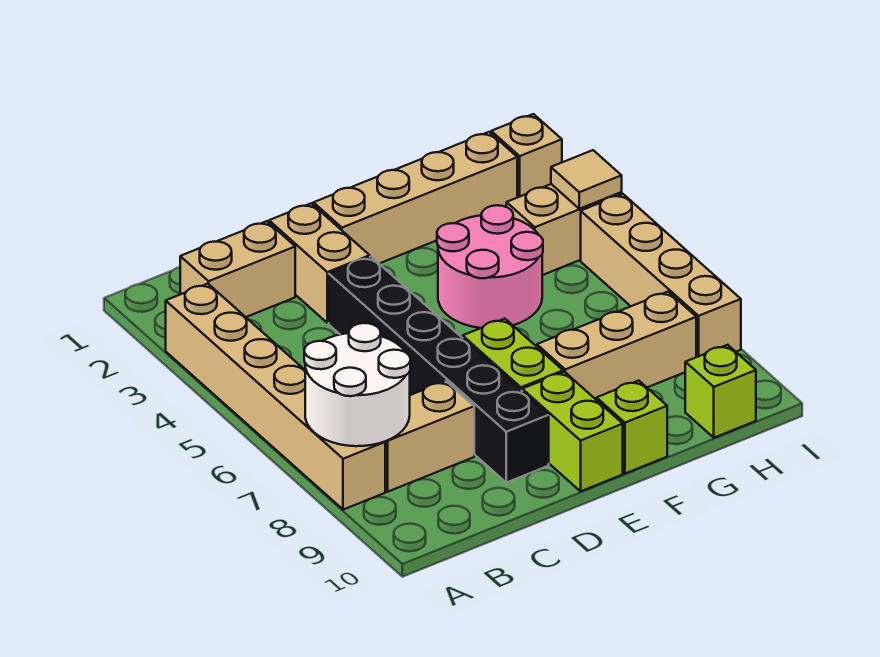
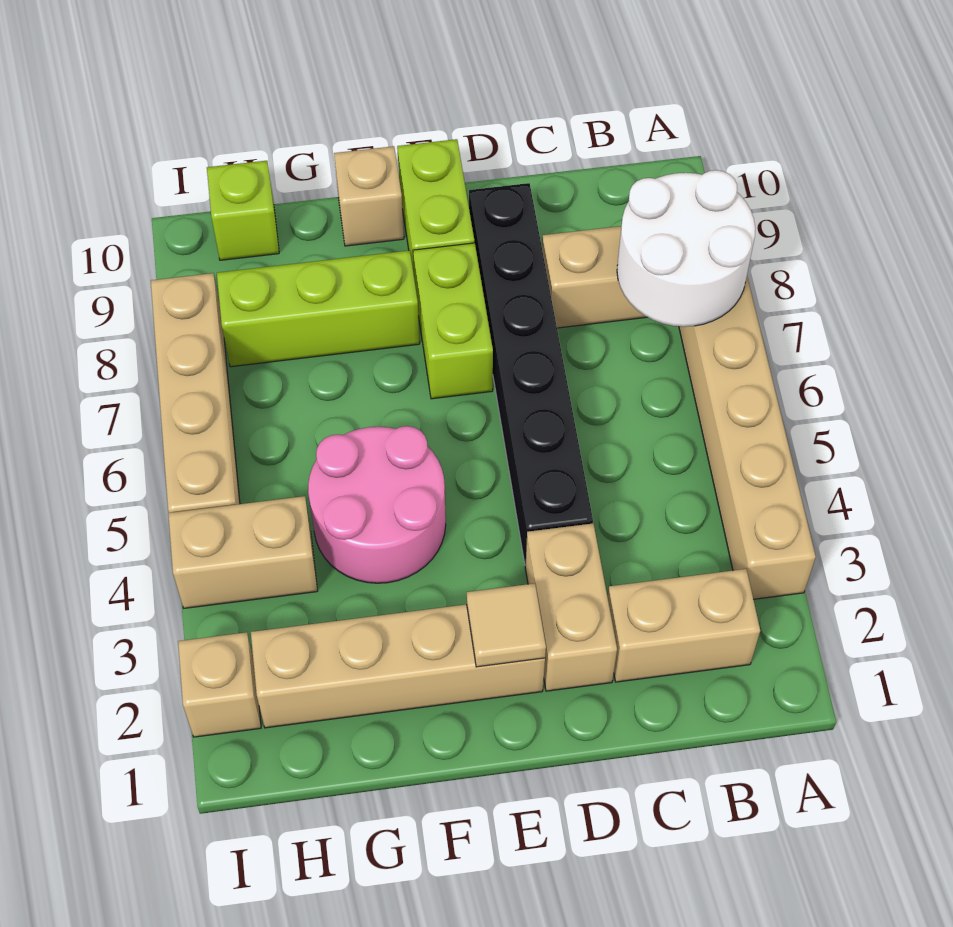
tan brick F8:H8 level 1 -> lime brick F8:H8 level 1
lime brick F10 level 1 -> tan brick F10 level 1
tan tile I4 level 2 -> tan tile E2 level 2

